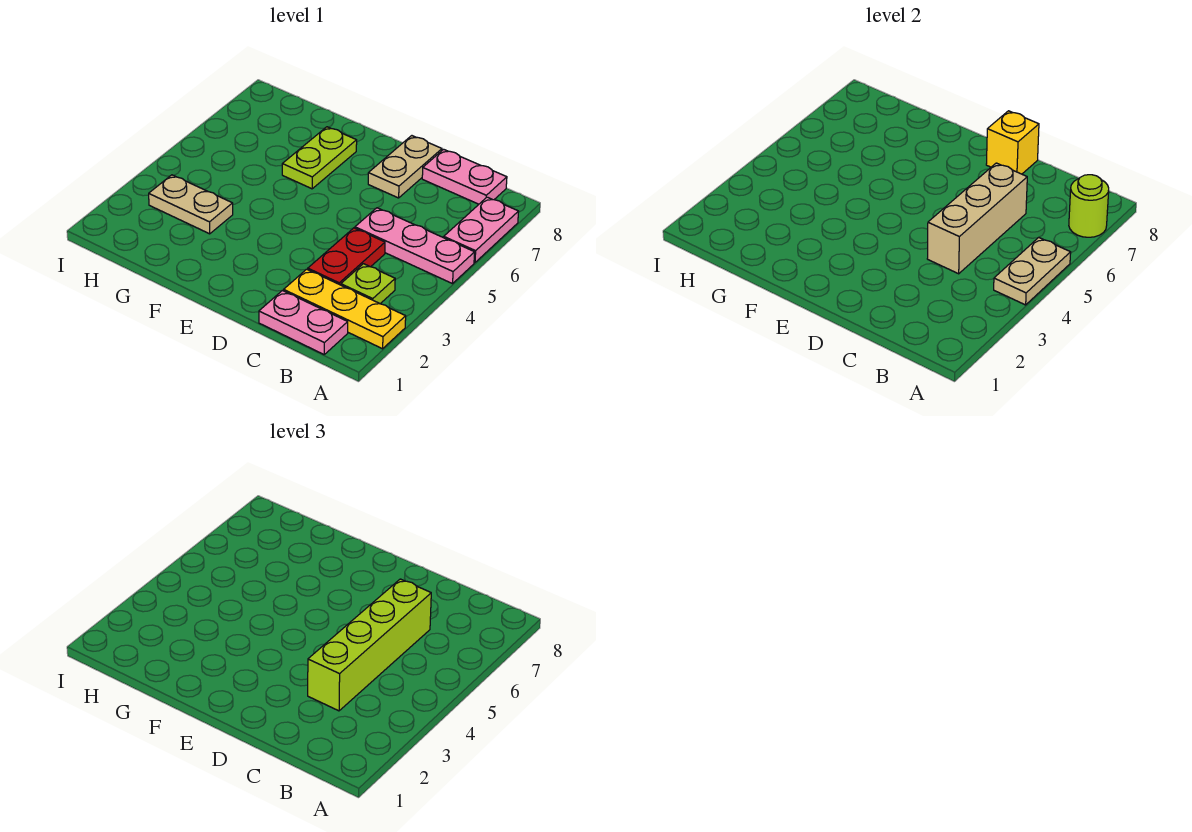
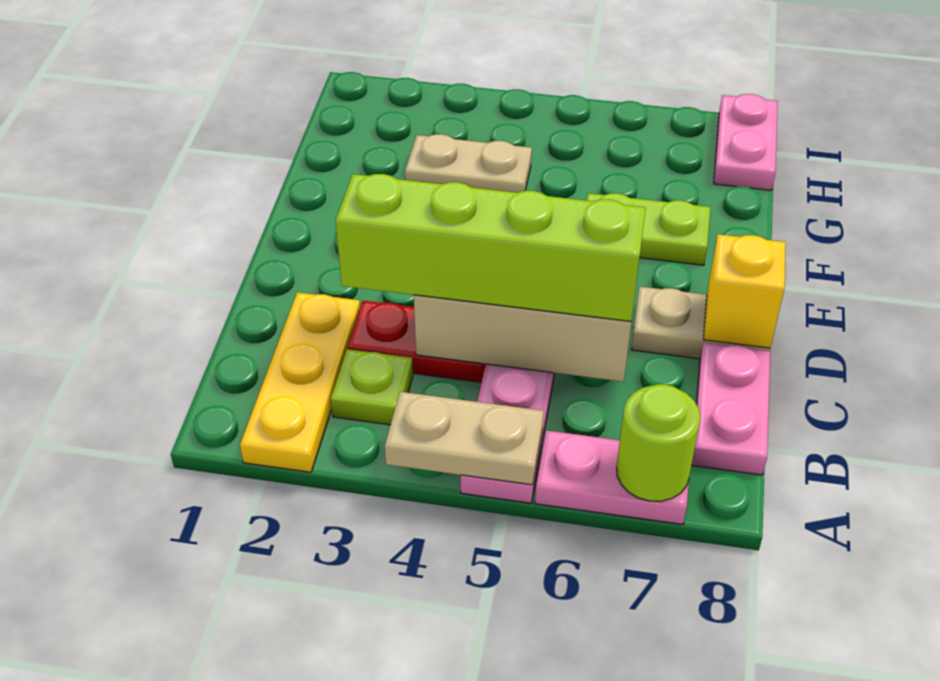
pink plate B1:C1 level 1 -> pink plate H8:I8 level 1
tan plate G3:H3 level 1 -> tan plate G3:G4 level 1

